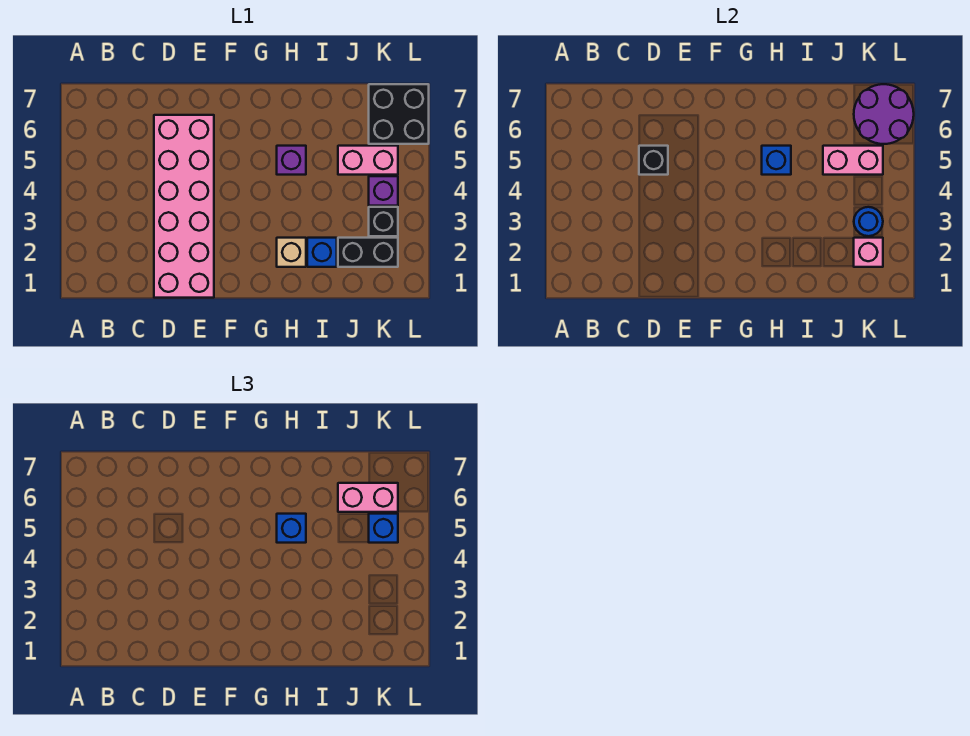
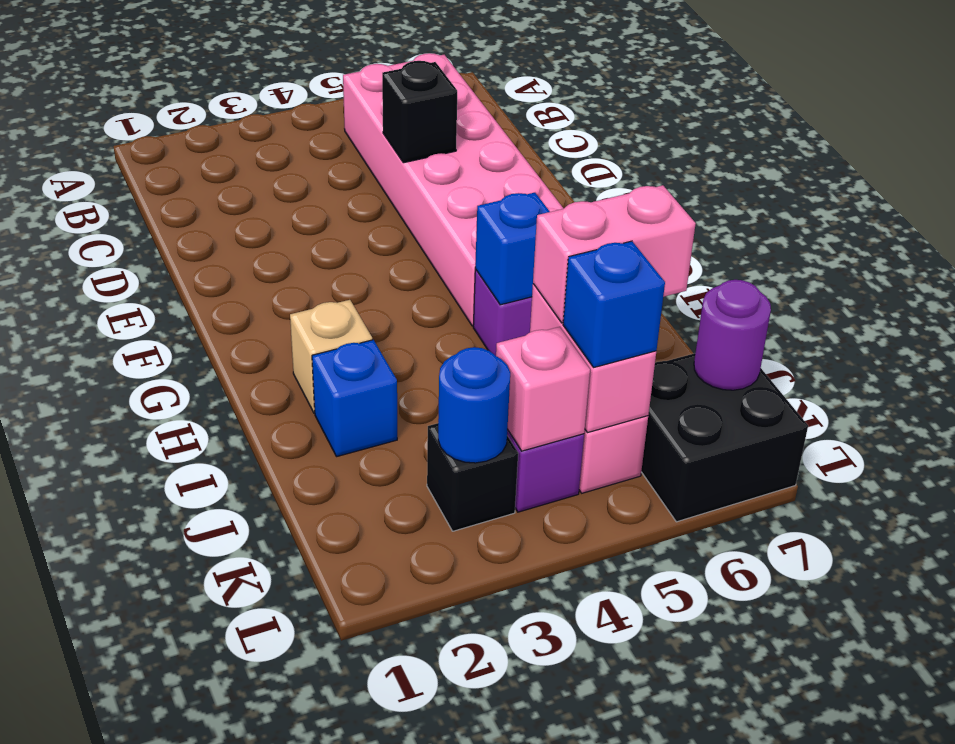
pink brick D1:E6 level 1 -> pink brick B5:G6 level 1
blue brick H5 level 3 -> none
black brick J2:K2 level 1 -> none
pink brick J6:K6 level 3 -> pink brick J5:J6 level 3
pink brick K2 level 2 -> pink brick K4 level 2
purple round brick K6:L7 level 2 -> purple round brick K7 level 2

